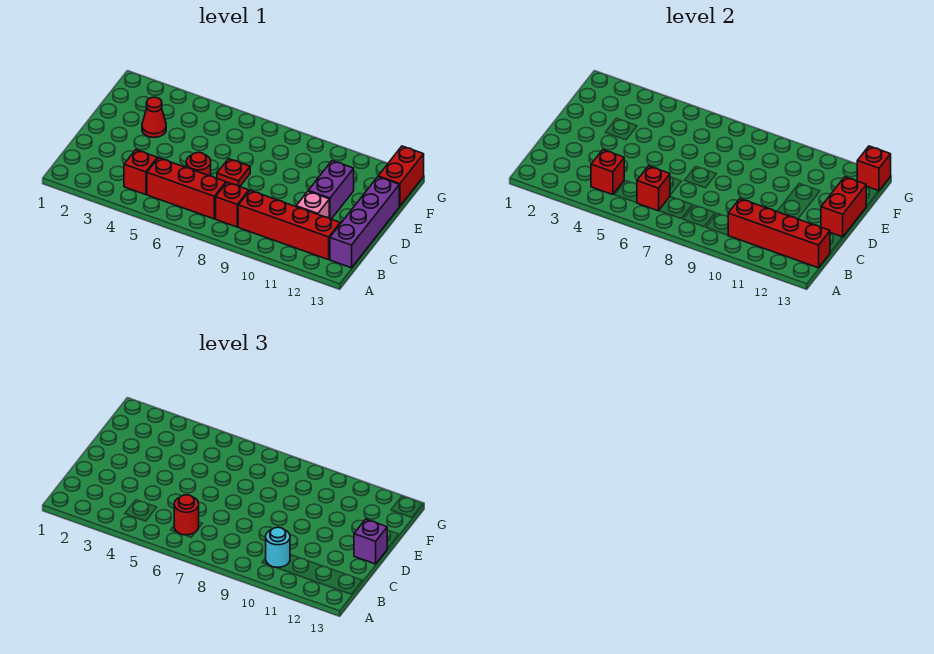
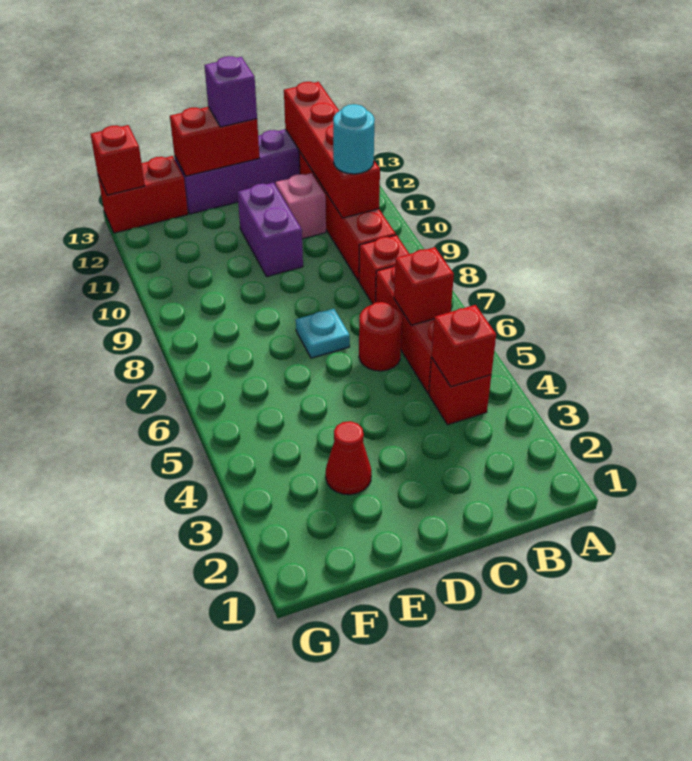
red round brick B6 level 3 -> none
red plate D7 level 1 -> cyan plate D7 level 1
purple brick D11:E11 level 1 -> purple brick D10:D11 level 1

